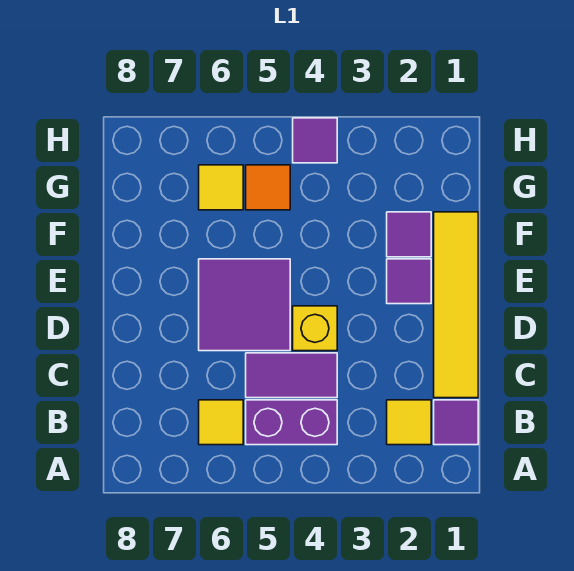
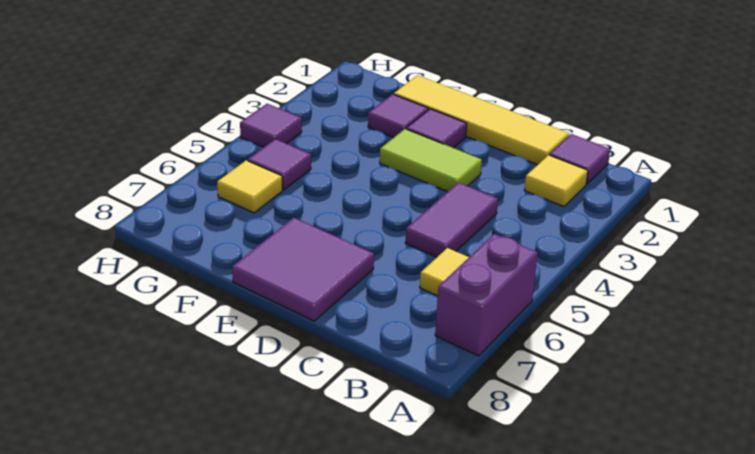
purple brick B4:B5 level 1 -> purple brick A6:A7 level 1
none -> lime tile D3:E3 level 1
yellow brick D4 level 1 -> none
purple tile D5:E6 level 1 -> purple tile D7:E8 level 1
orange tile G5 level 1 -> purple tile G5 level 1

